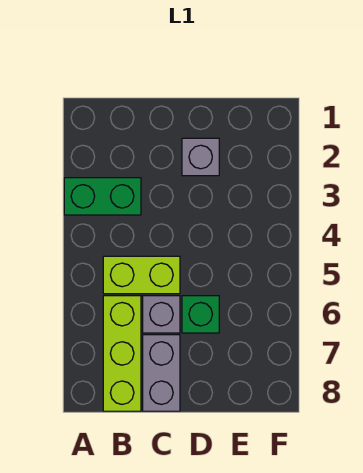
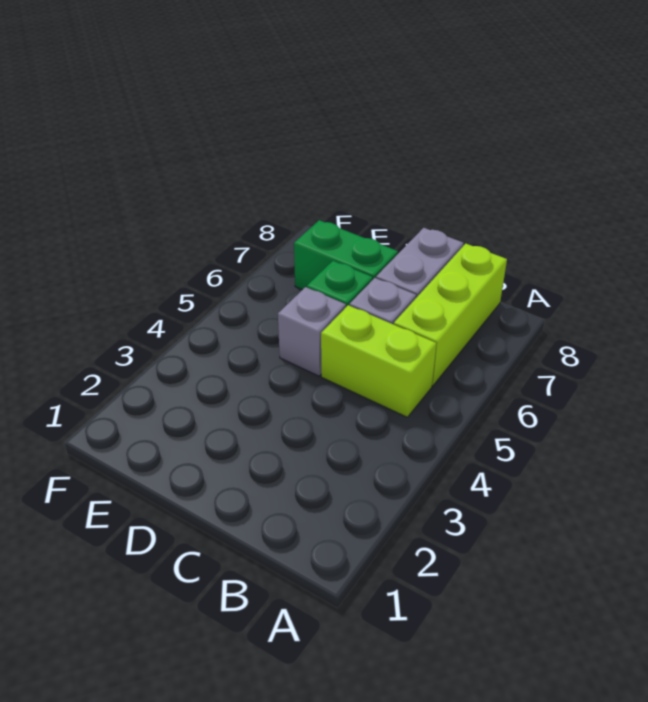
green brick A3:B3 level 1 -> green brick D7:E7 level 1
grey brick D2 level 1 -> grey brick D5 level 1

